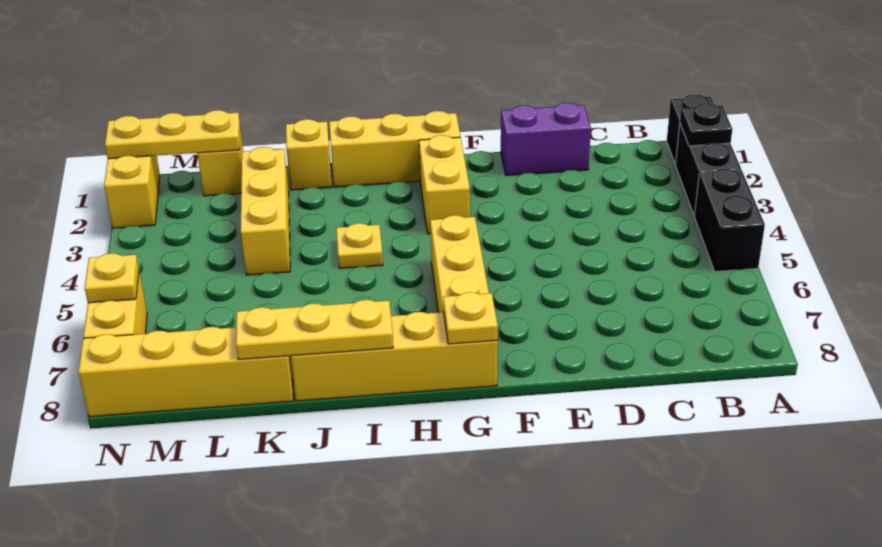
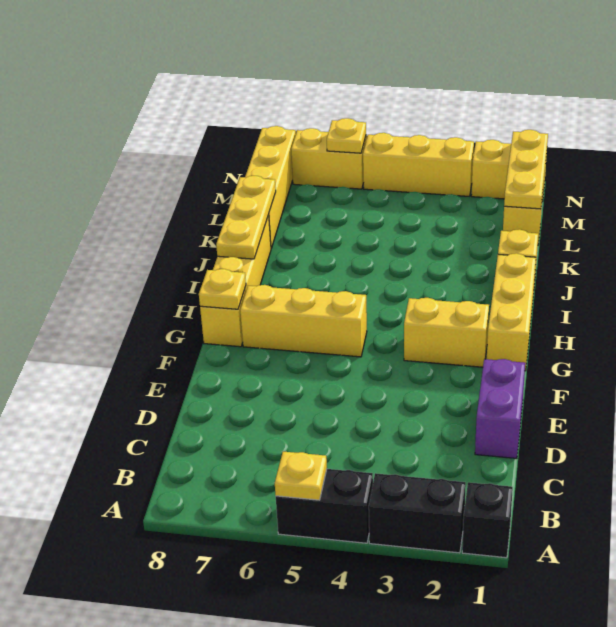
black plate A2 level 2 -> none
yellow plate I4 level 1 -> yellow plate A5 level 2
yellow brick K2:K4 level 1 -> yellow brick N3:N5 level 1

